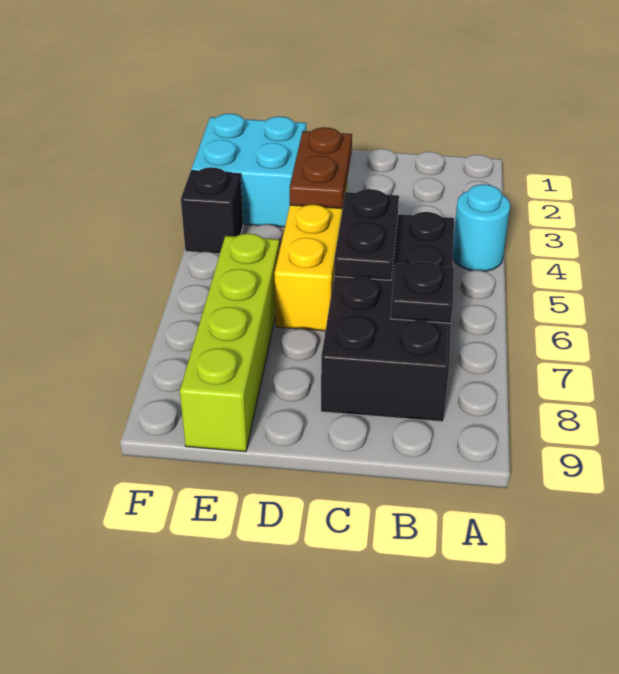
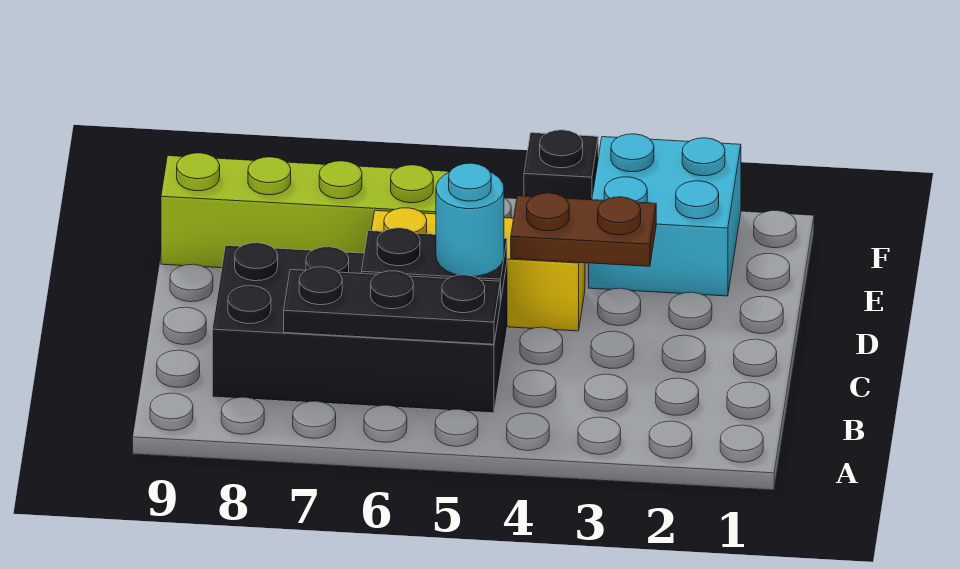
cyan round brick A4 level 1 -> cyan round brick C5 level 3
black plate B7 level 2 -> black plate B5:B7 level 2

